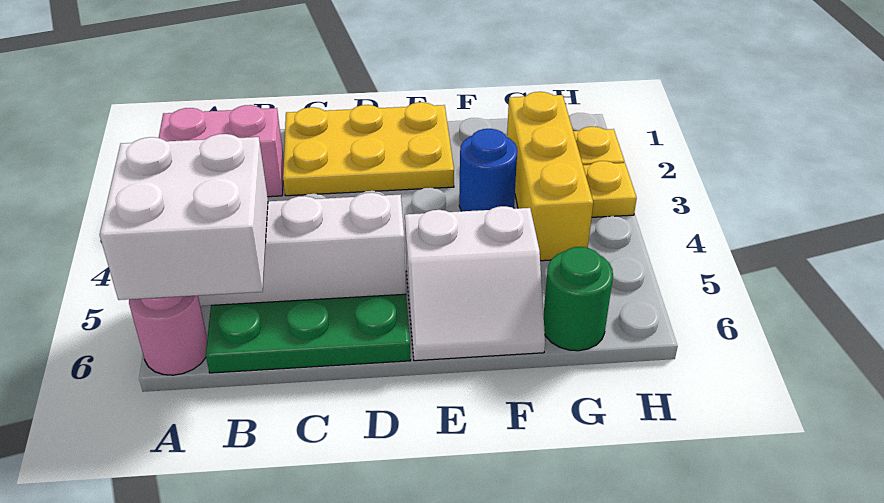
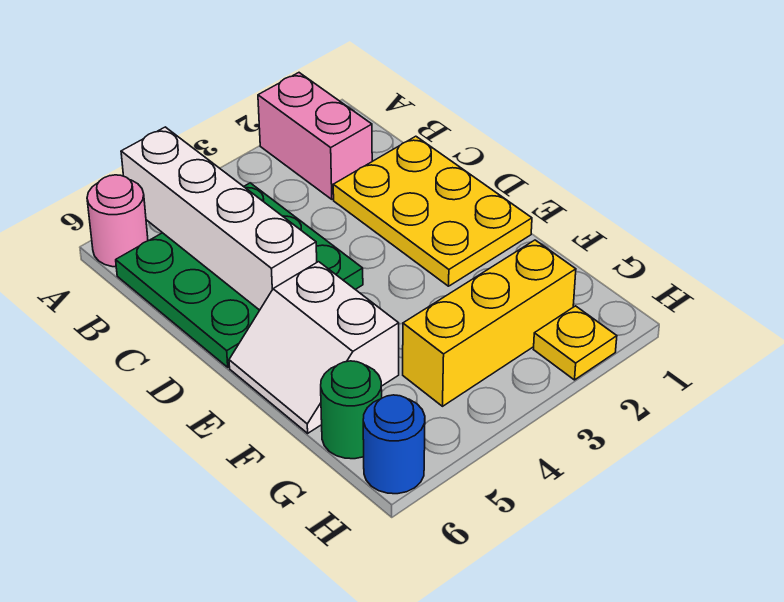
white brick A5:B6 level 3 -> none
blue round brick F3 level 1 -> blue round brick H6 level 1
yellow plate H3 level 1 -> none

